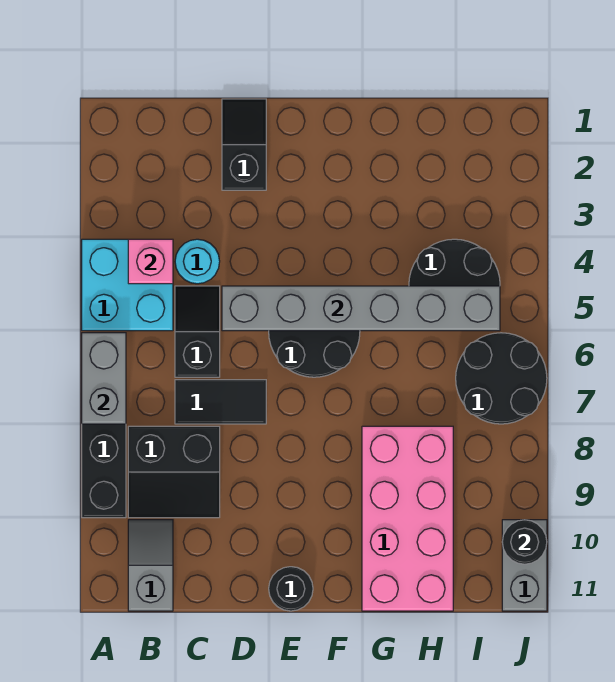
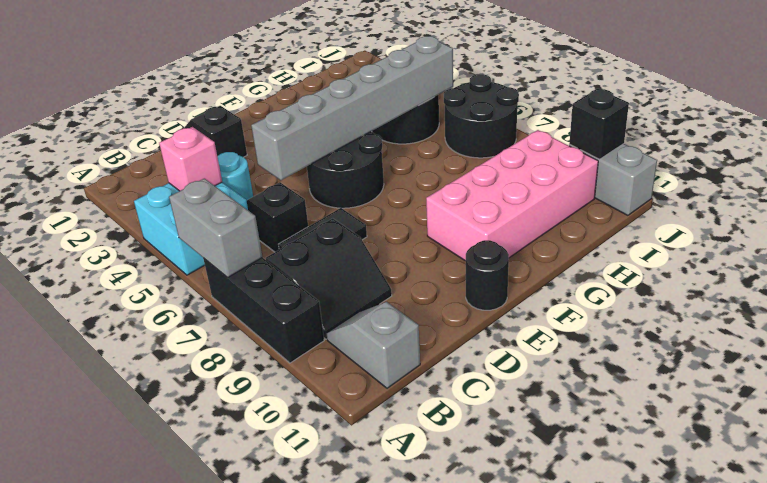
pink brick G8:H11 level 1 -> pink brick F9:I10 level 1
black round brick J10 level 2 -> black brick J10 level 2

